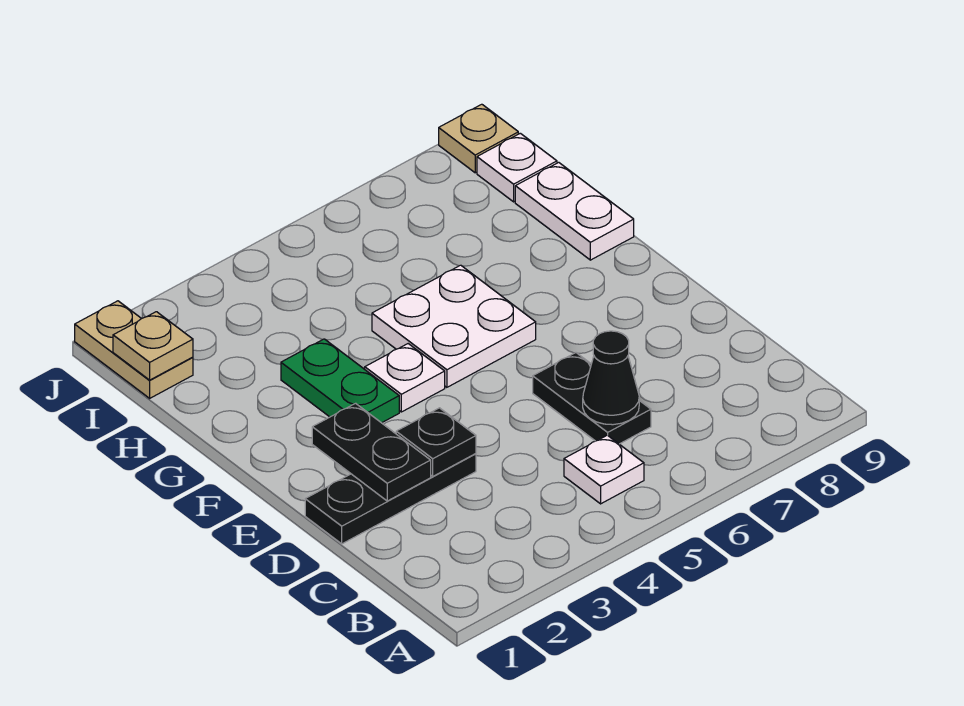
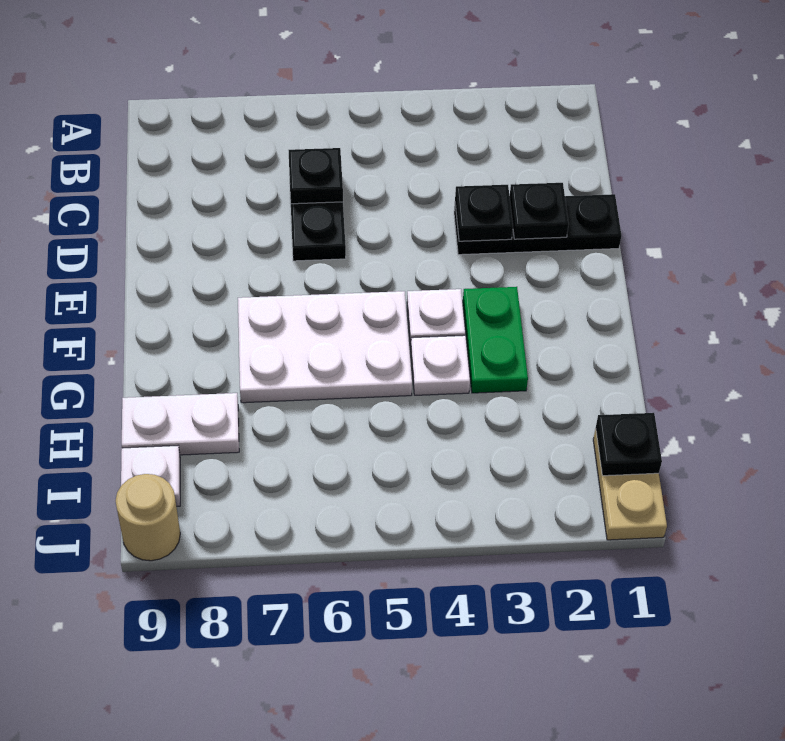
white plate B5 level 1 -> white plate G4 level 1
black cone C6 level 2 -> black plate C6 level 2
black plate D2:E2 level 2 -> black plate D2 level 2
white plate F5:G6 level 1 -> white plate F5:G7 level 1
white plate G9:H9 level 1 -> white plate H8:H9 level 1
tan plate I1 level 2 -> black plate I1 level 2
tan plate J9 level 1 -> tan round brick J9 level 1

